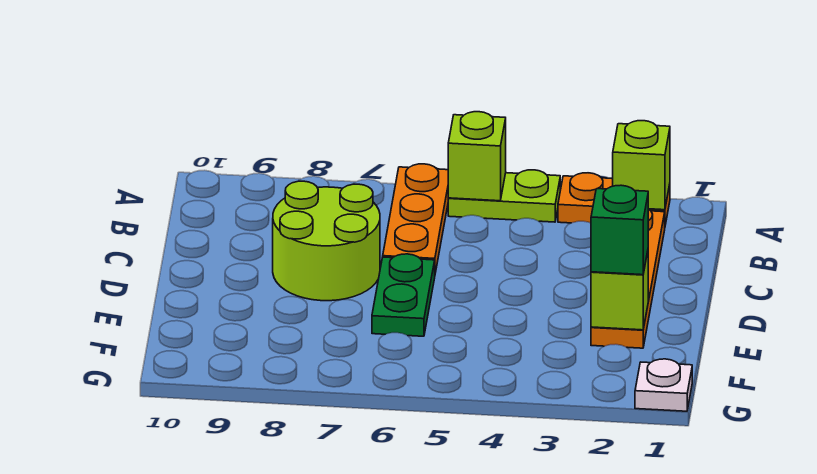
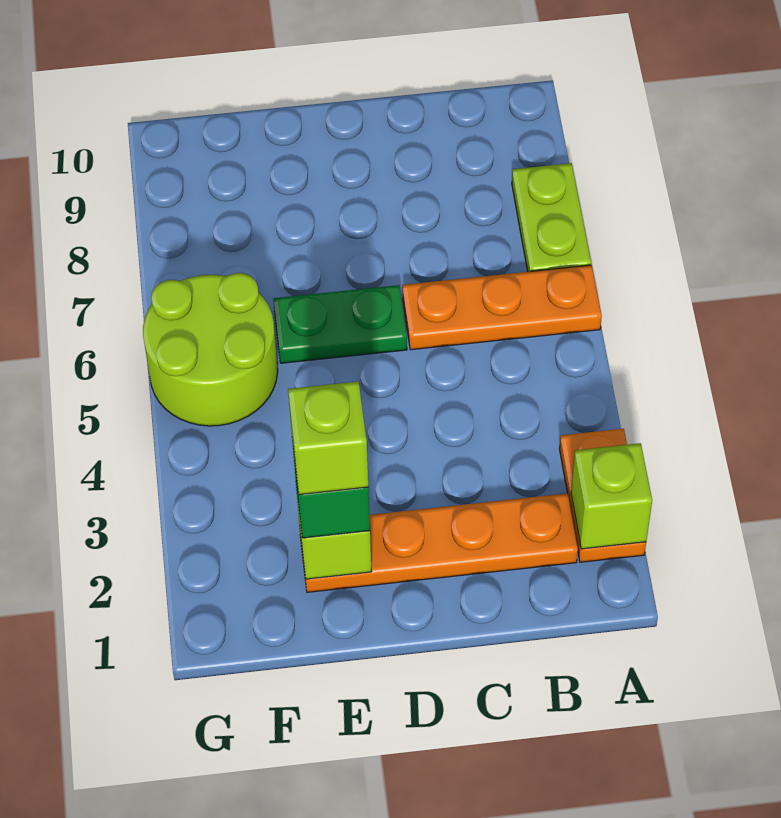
lime plate A4:A5 level 1 -> lime plate A7:A8 level 1
lime brick A5 level 2 -> lime brick E2 level 4
lime round brick C7:D8 level 1 -> lime round brick F5:G6 level 1
white plate G1 level 1 -> none

